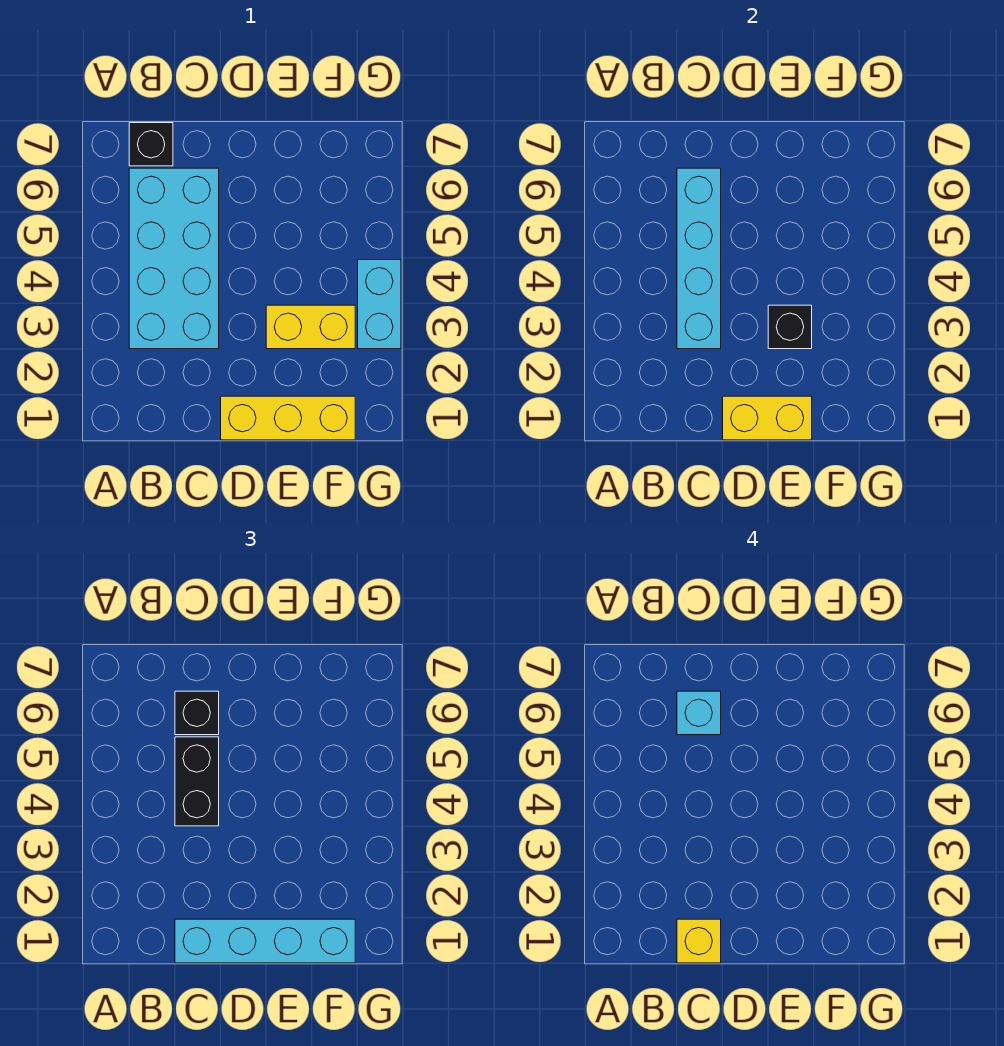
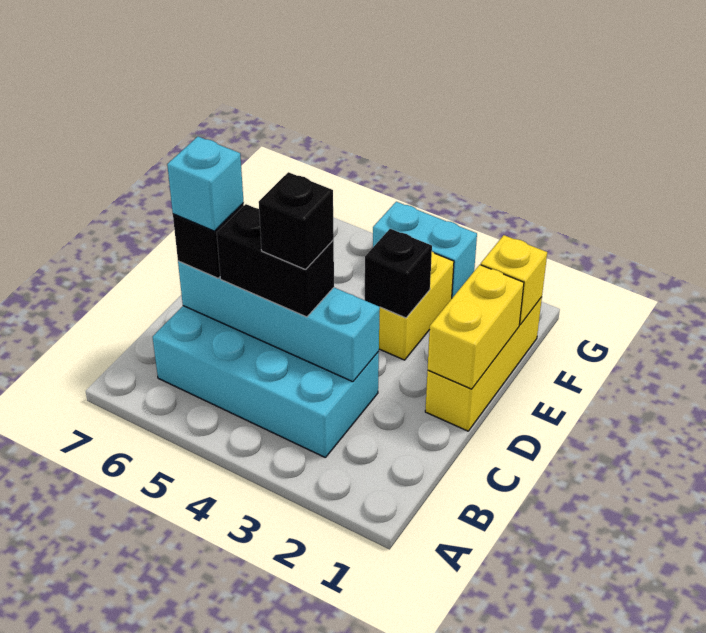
black brick B7 level 1 -> black brick C4 level 4
cyan brick C1:F1 level 3 -> none
yellow brick C1 level 4 -> yellow brick F1 level 2

